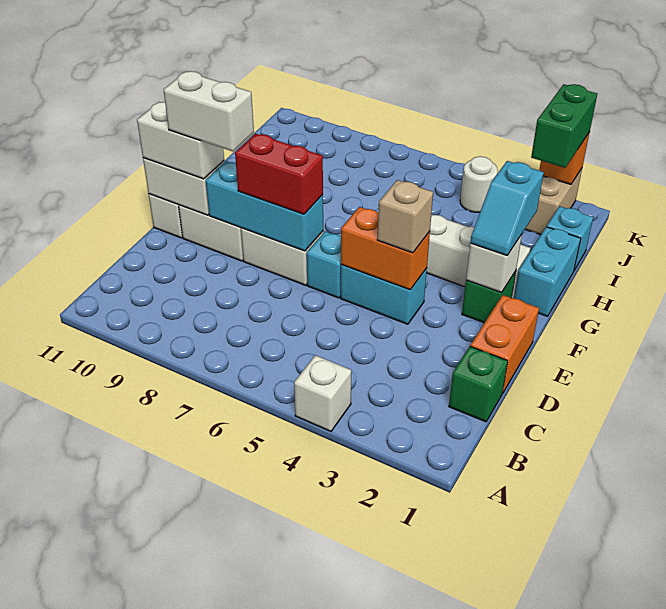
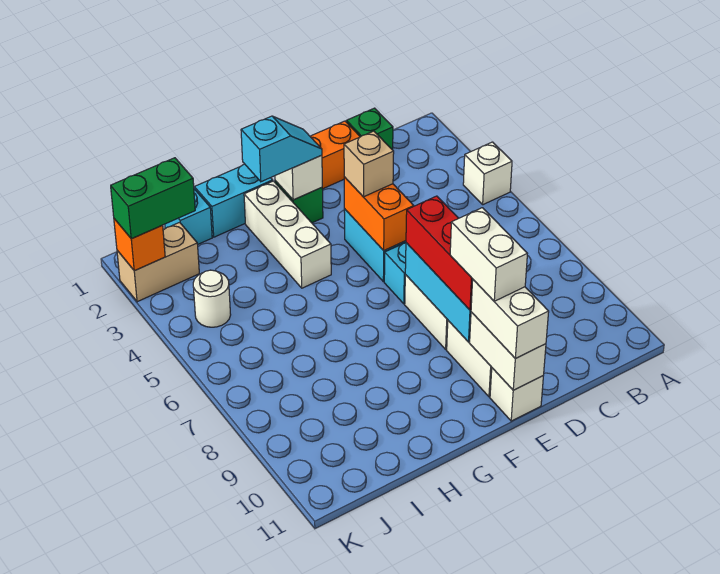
red brick E7:E8 level 3 -> red brick E7:E9 level 3

